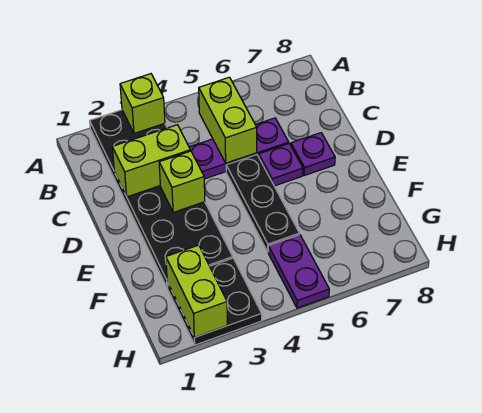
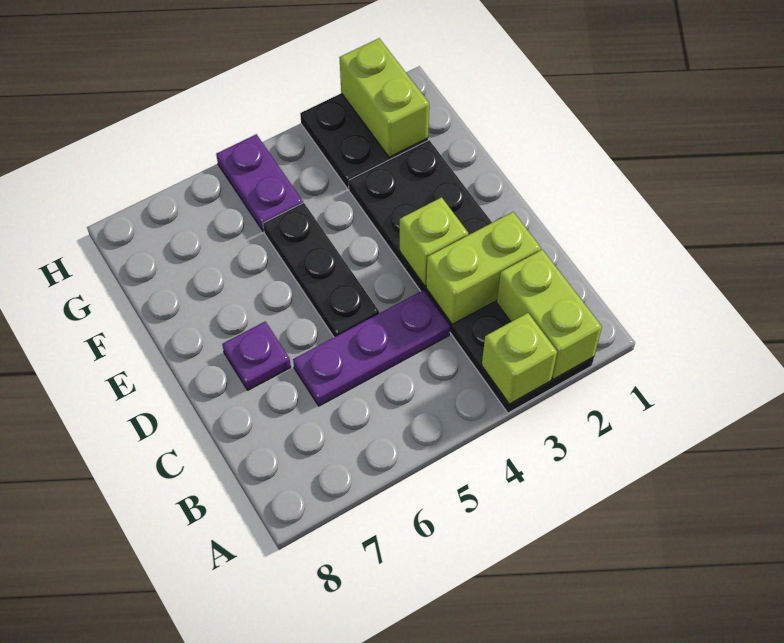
lime brick B5:C5 level 2 -> lime brick A2:B2 level 2
purple plate D6 level 1 -> none

